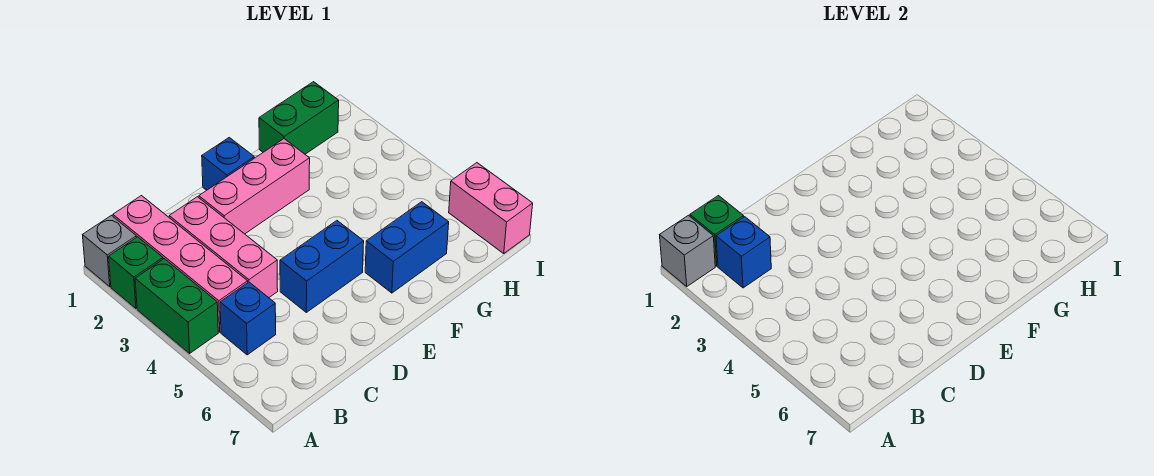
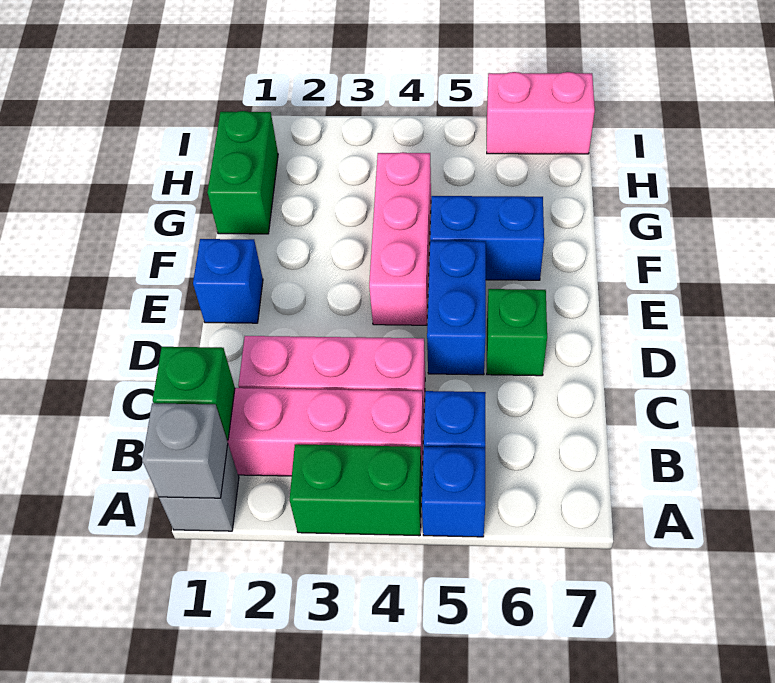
green brick A2 level 1 -> green brick D6 level 1
blue brick B2 level 2 -> blue brick A5 level 1
pink brick D2:F2 level 1 -> pink brick E4:G4 level 1
blue brick F6:G6 level 1 -> blue brick F5:F6 level 1

